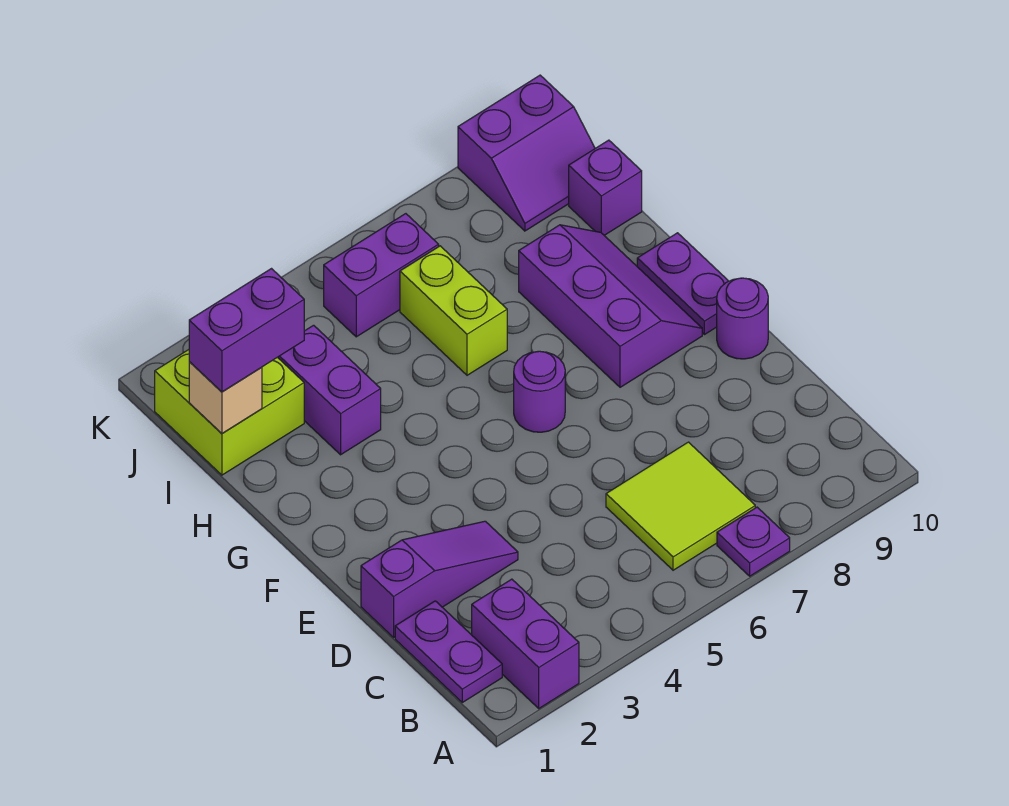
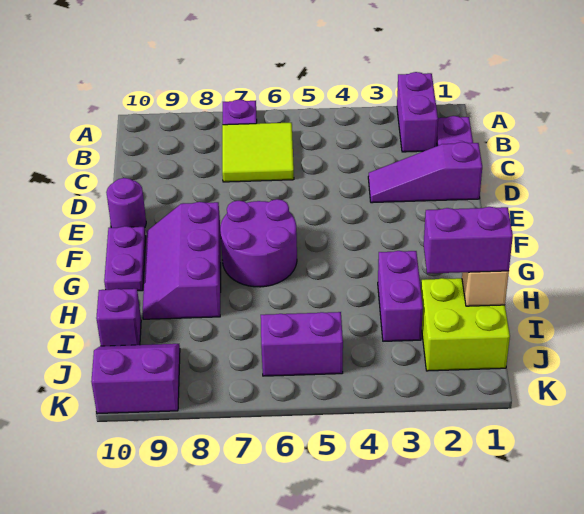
purple round brick F6 level 1 -> purple round brick F6:G7 level 1
lime brick H6:I6 level 1 -> none

